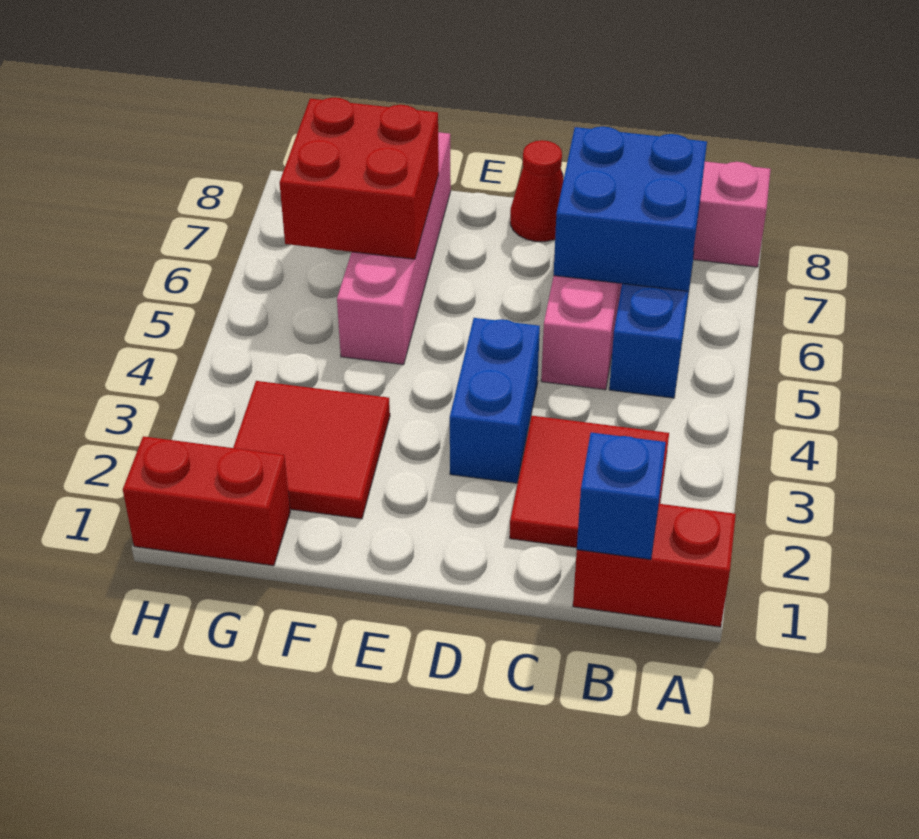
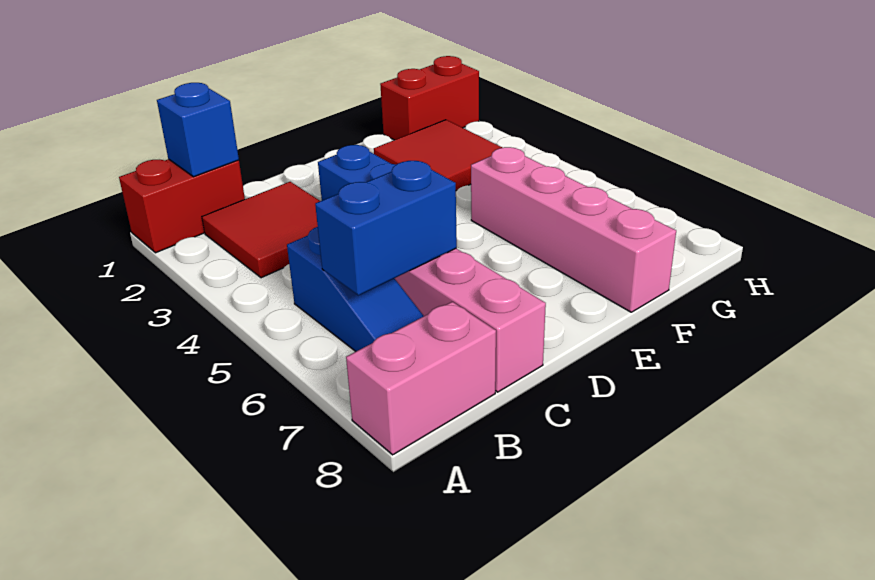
blue brick B6:C7 level 2 -> blue brick B6:C6 level 2
red cone D8 level 1 -> none
red brick F6:G7 level 2 -> none

